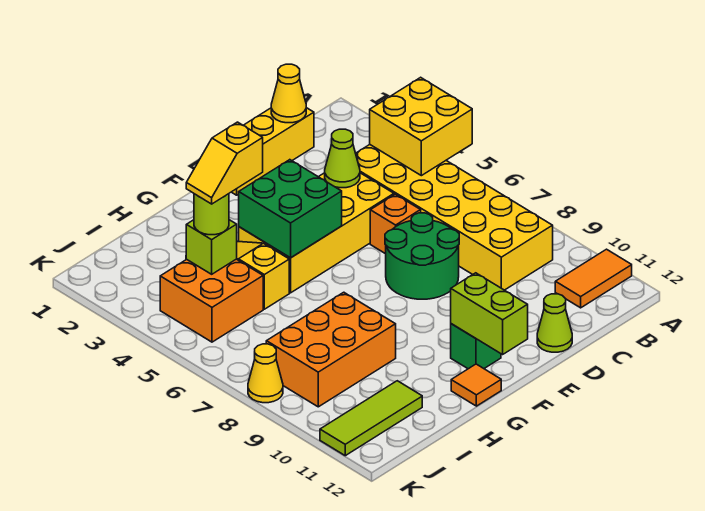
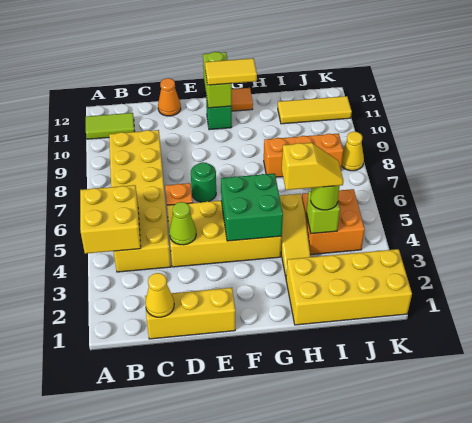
orange tile A11:B11 level 1 -> lime tile A11:B11 level 1
green round brick D7:E8 level 1 -> green round brick E7 level 1
lime cone D12 level 1 -> orange cone D12 level 1
none -> yellow tile F11:G11 level 3
none -> yellow brick H1:K2 level 1
orange brick H8:J9 level 1 -> orange brick H8:J8 level 1
lime tile I11:K11 level 1 -> yellow tile I11:K11 level 1

